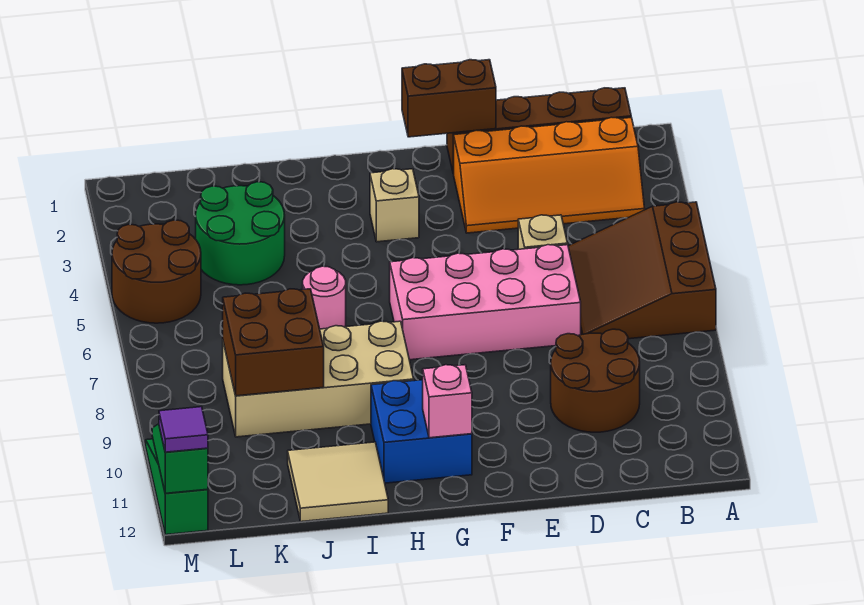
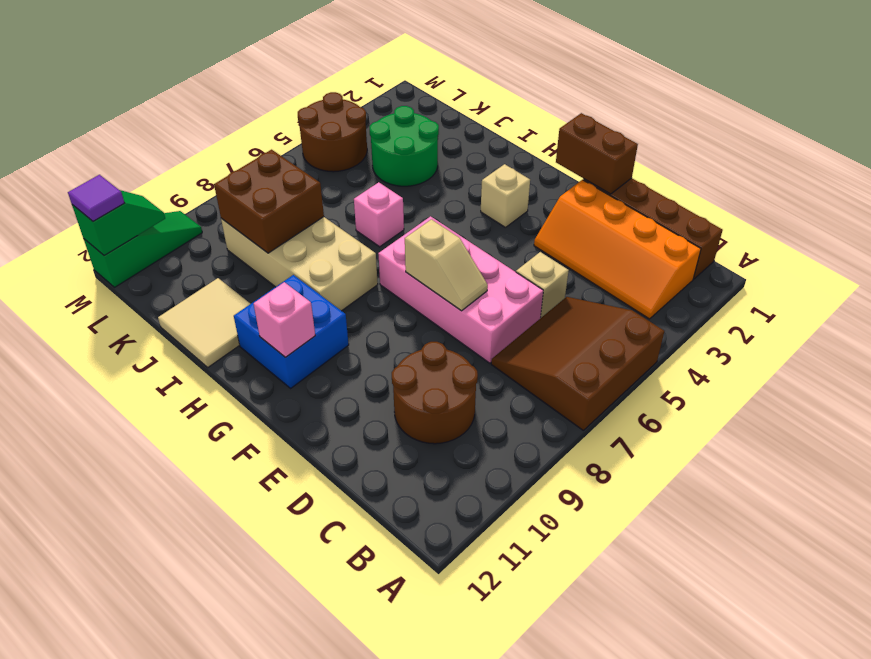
none -> tan slope E7:F7 level 2 top F
pink round brick I6 level 1 -> pink brick I6 level 1

